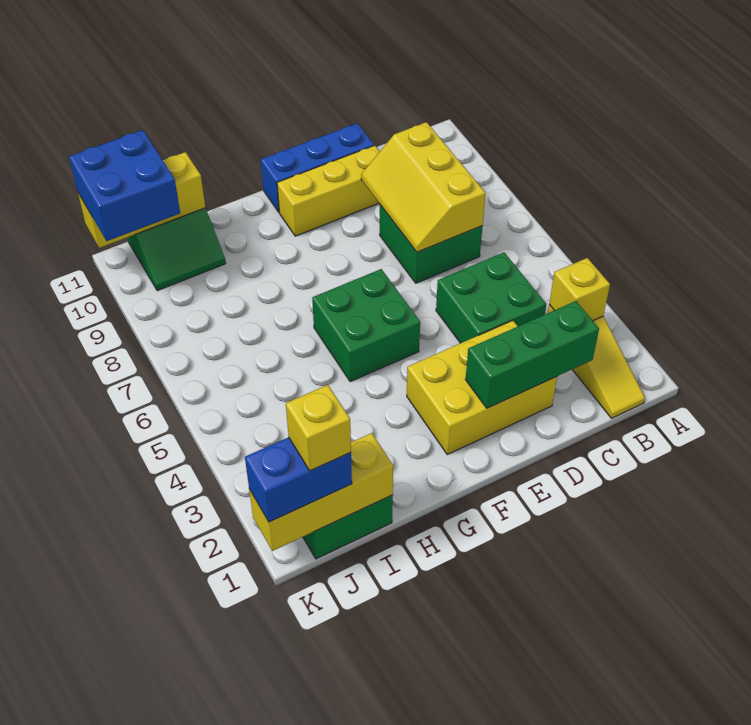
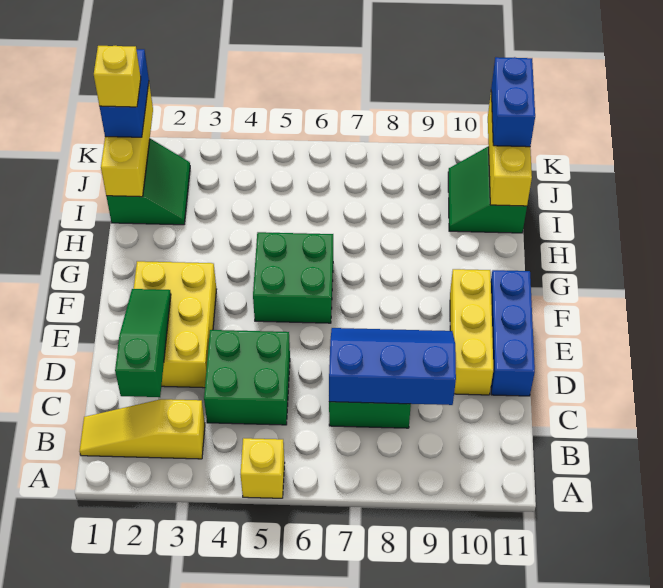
yellow brick B3 level 2 -> yellow brick A5 level 1
green brick C2:E2 level 2 -> green slope C2:E2 level 2 top C
yellow slope C7:D9 level 2 top C -> blue slope C7:D9 level 2 top C
blue brick J10:K11 level 3 -> blue brick J11:K11 level 3

